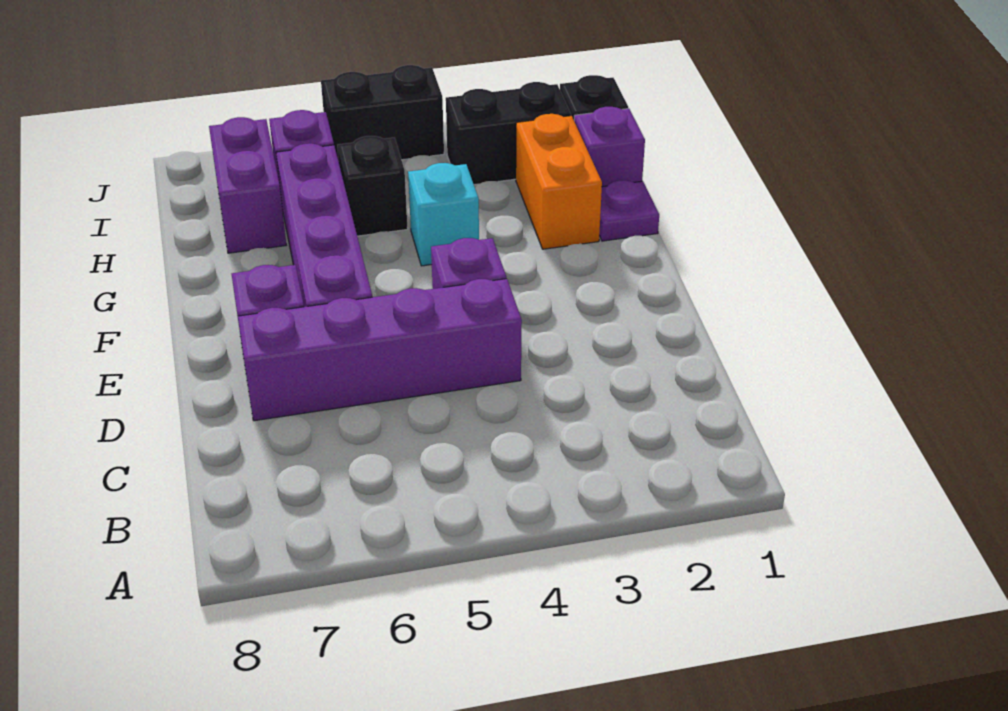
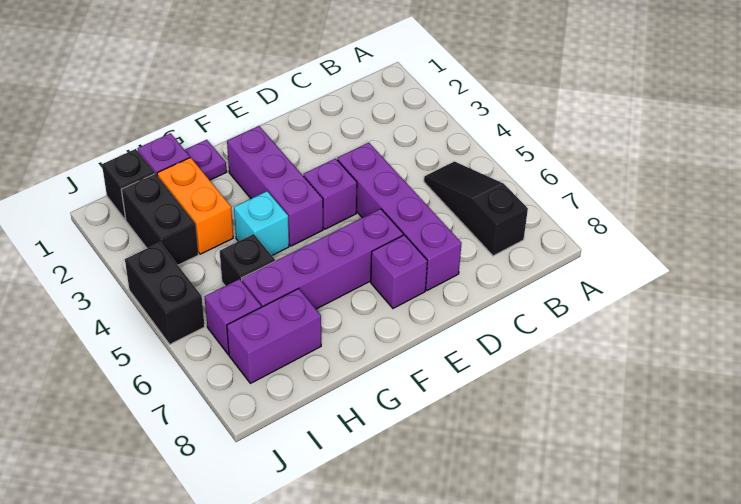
none -> black slope B5:B7 level 1 top 7
none -> purple brick F2:F4 level 1
orange brick G2:H2 level 1 -> orange brick H2:H3 level 1

